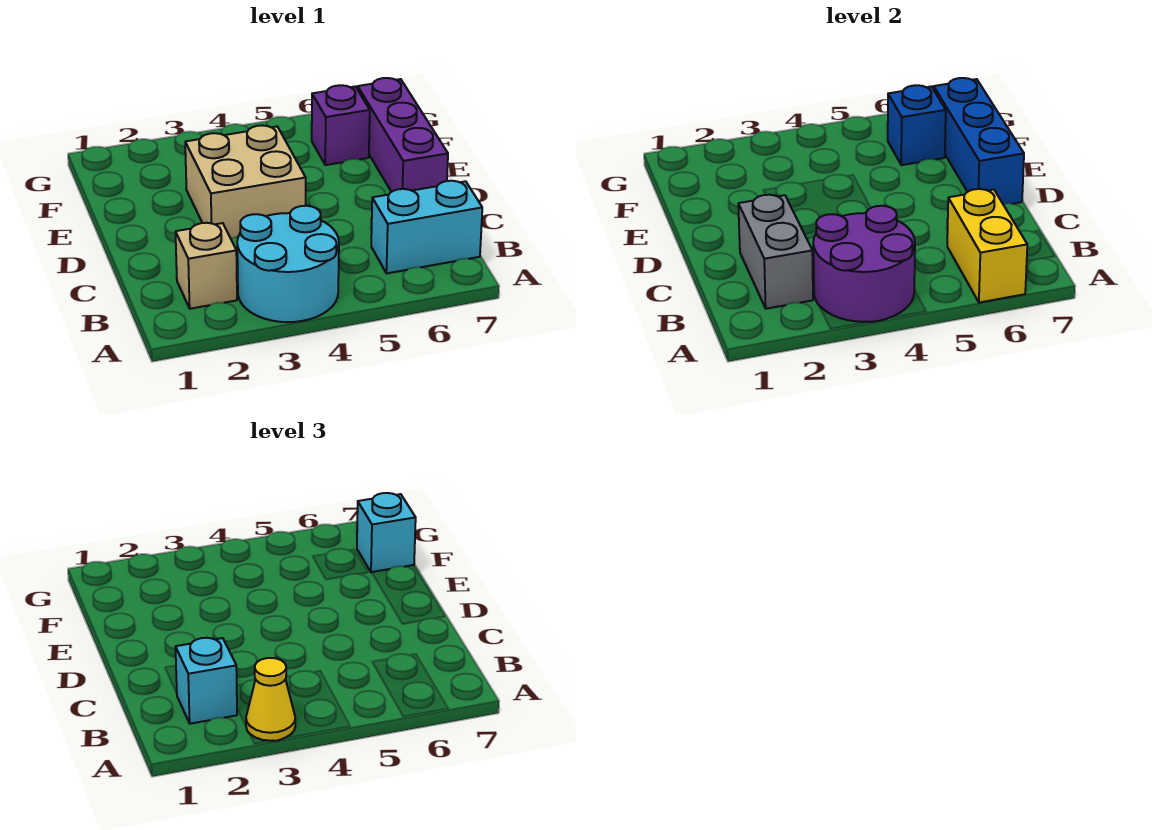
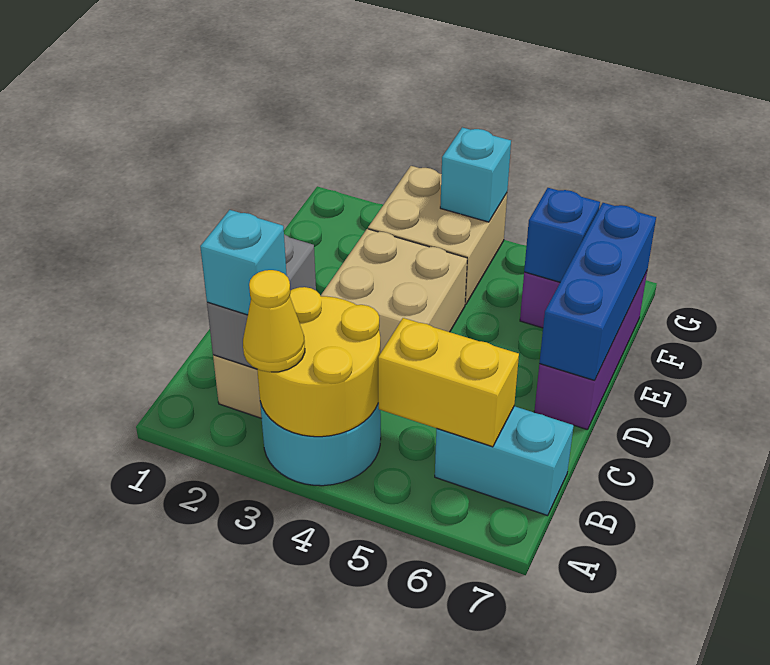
purple round brick A3:B4 level 2 -> yellow round brick A3:B4 level 2
yellow brick A6:B6 level 2 -> yellow brick B5:B6 level 2
none -> tan brick F3:G4 level 1
cyan brick F7 level 3 -> cyan brick G4 level 2

